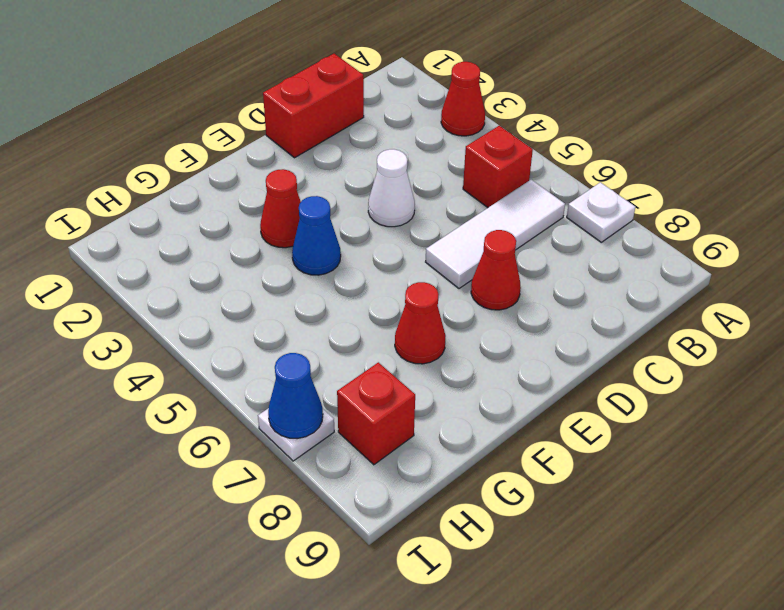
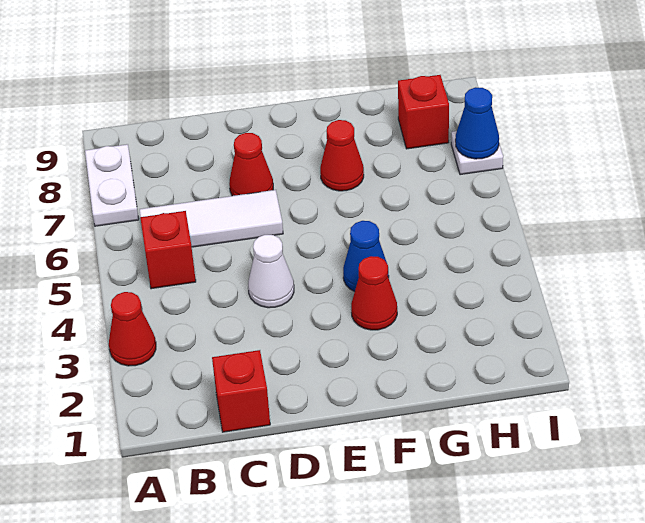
white plate A7 level 1 -> white plate A7:A8 level 1
red brick C1:D1 level 1 -> red brick C1 level 1

